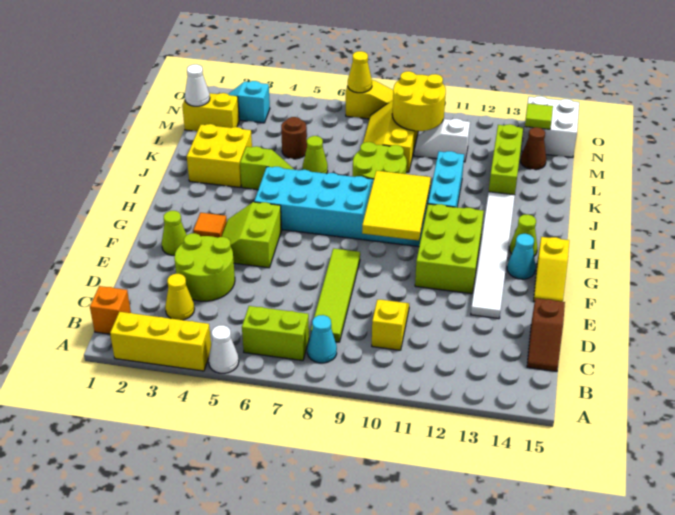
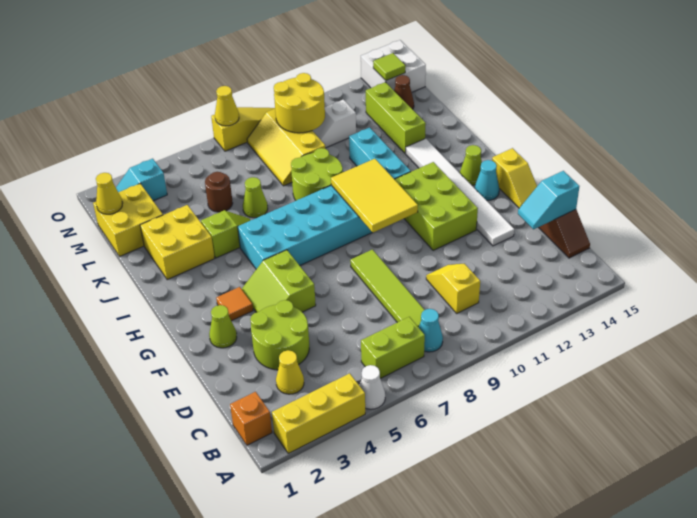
none -> cyan slope D14:D15 level 2 top 15
yellow brick M1:M2 level 1 -> yellow brick L1:M2 level 1
white cone M1 level 2 -> yellow cone M1 level 2

